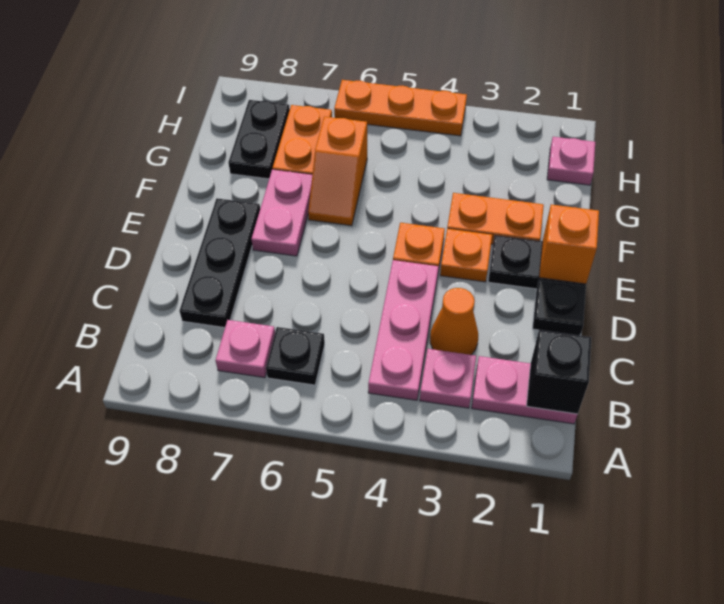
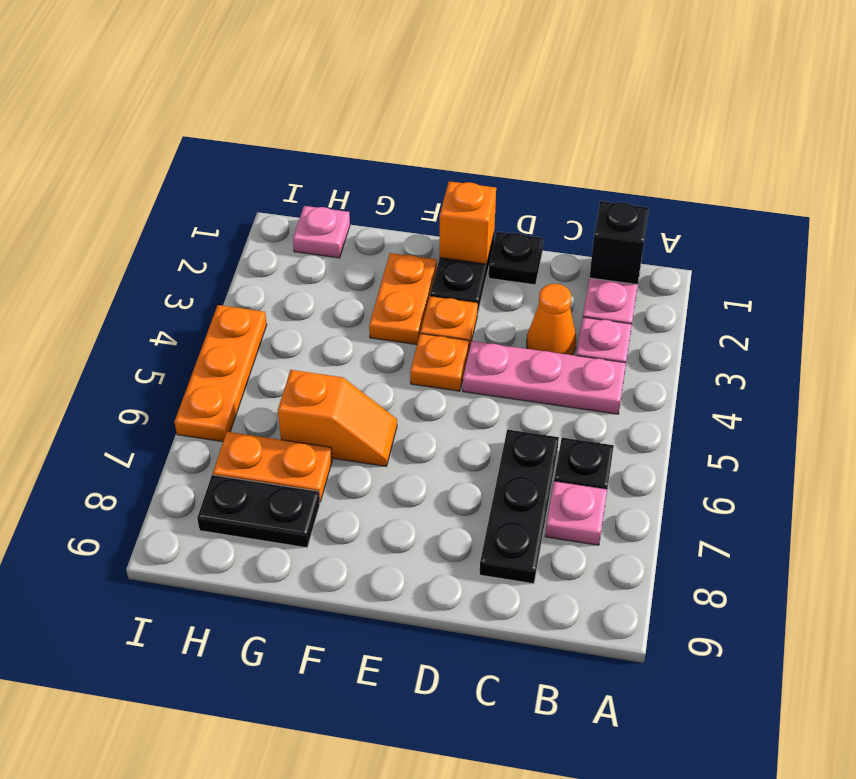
black plate C8:E8 level 1 -> black plate C6:C8 level 1
pink plate E7:F7 level 1 -> none

